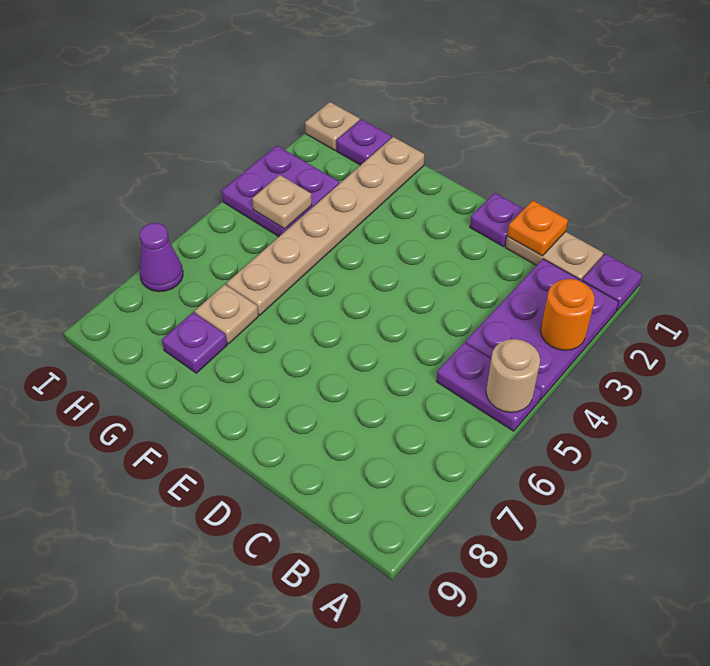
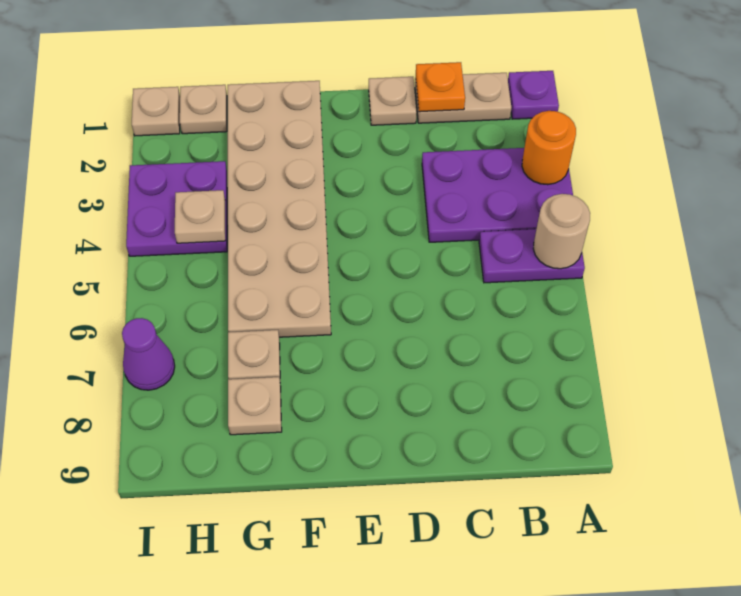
purple plate A2:B4 level 1 -> purple plate A3:C4 level 1
purple plate D1 level 1 -> tan plate D1 level 1
tan plate G1:G6 level 1 -> tan plate F1:G6 level 1
purple plate G8 level 1 -> tan plate G8 level 1
purple plate H1 level 1 -> tan plate H1 level 1

